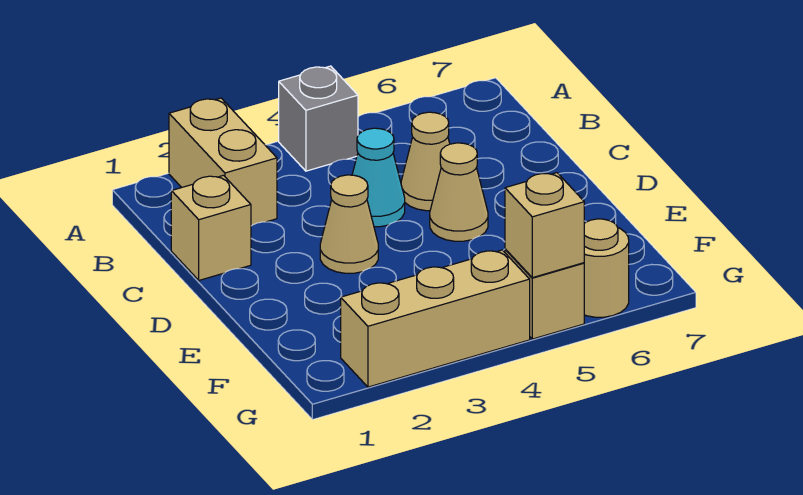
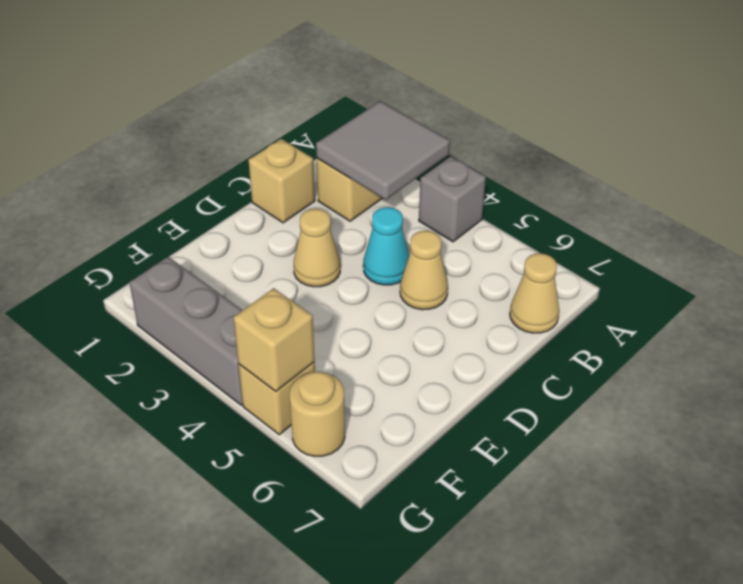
none -> grey tile A2:B3 level 2
tan cone D5 level 1 -> tan cone B7 level 1
tan brick G2:G4 level 1 -> grey brick G2:G4 level 1

